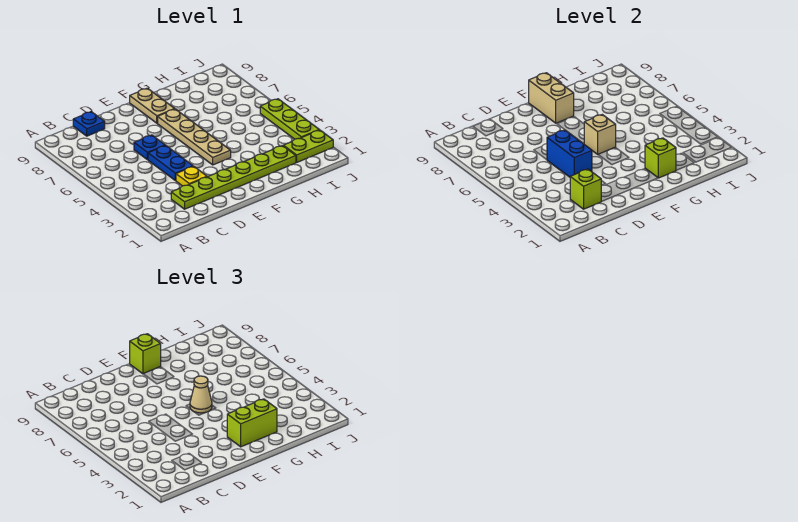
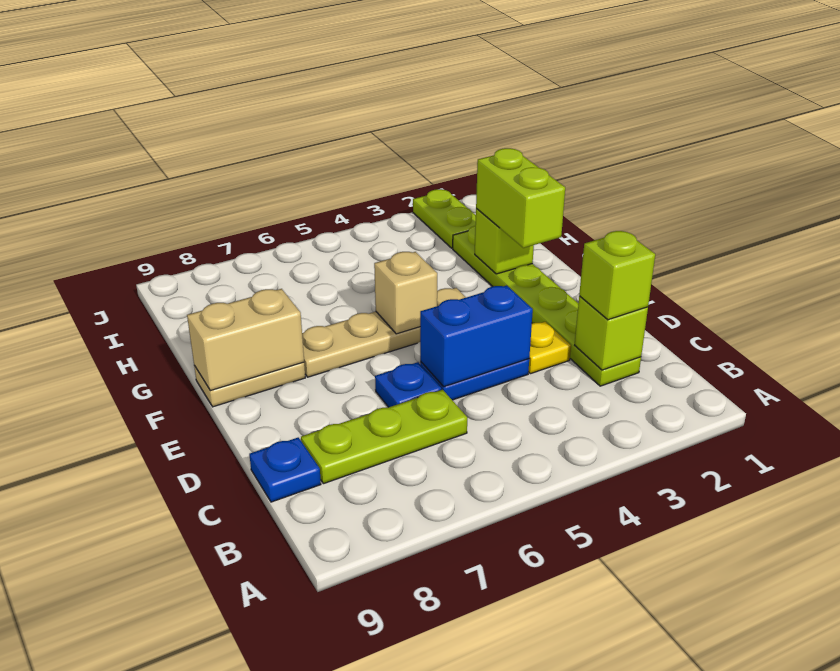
tan cone F5 level 3 -> none
lime brick F9 level 3 -> lime brick C2 level 3
lime plate J3:J5 level 1 -> lime plate C6:C8 level 1

